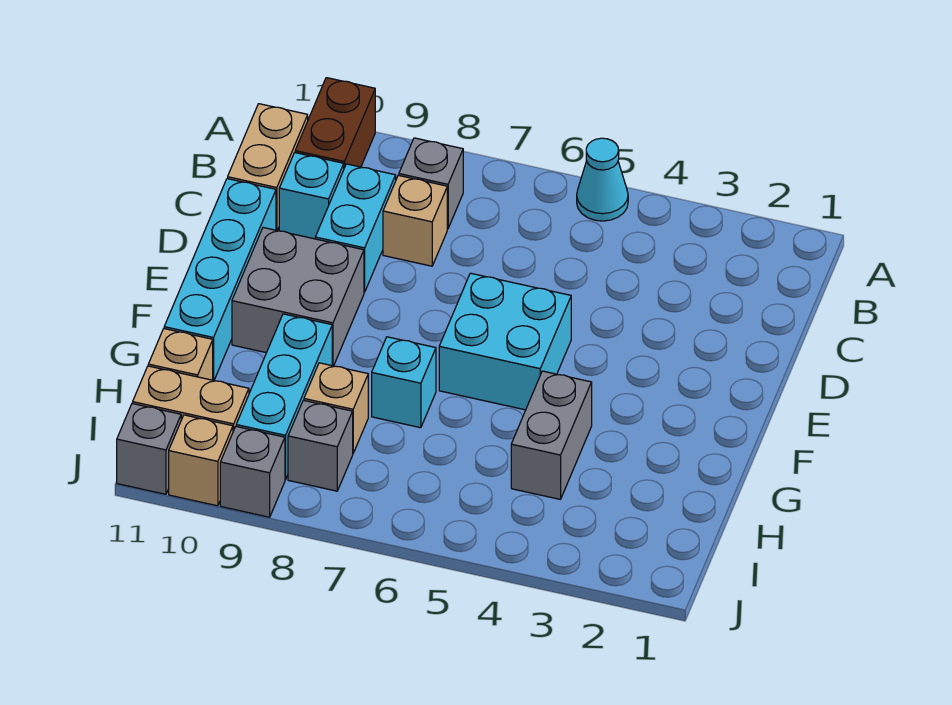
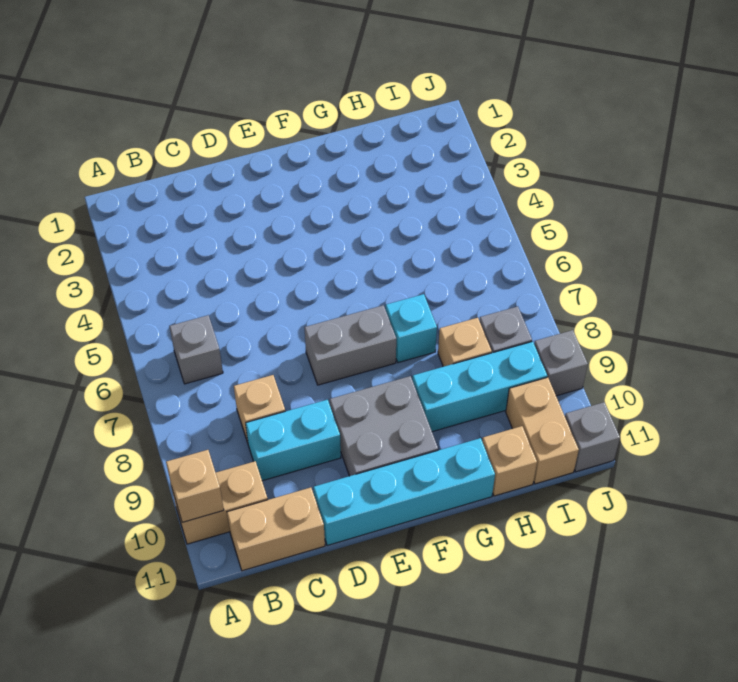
cyan cone A5 level 1 -> none
brown brick A10:B10 level 1 -> tan brick A10:B10 level 1
grey brick B8 level 1 -> grey brick B6 level 1
cyan brick C10 level 1 -> none
cyan brick E5:F6 level 1 -> none
grey brick G4:H4 level 1 -> grey brick E7:F7 level 1
tan brick J10 level 1 -> tan brick A10 level 2

